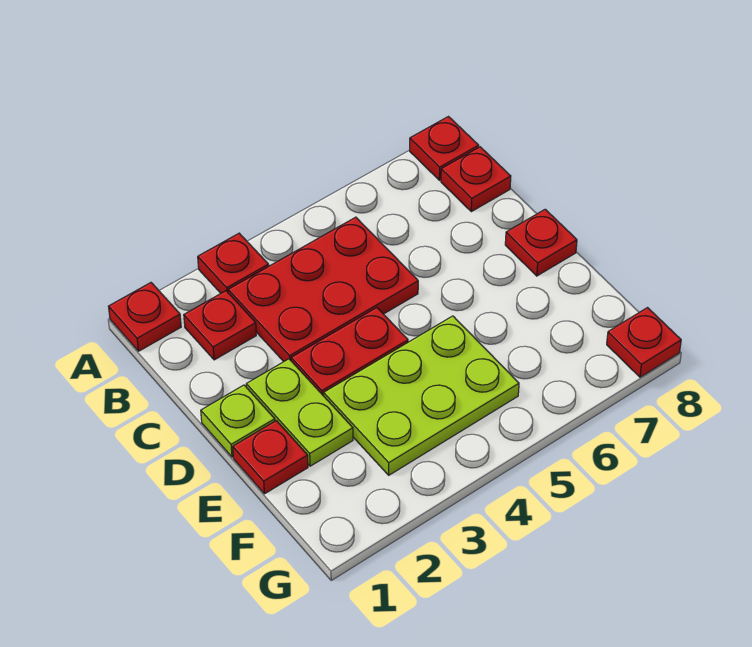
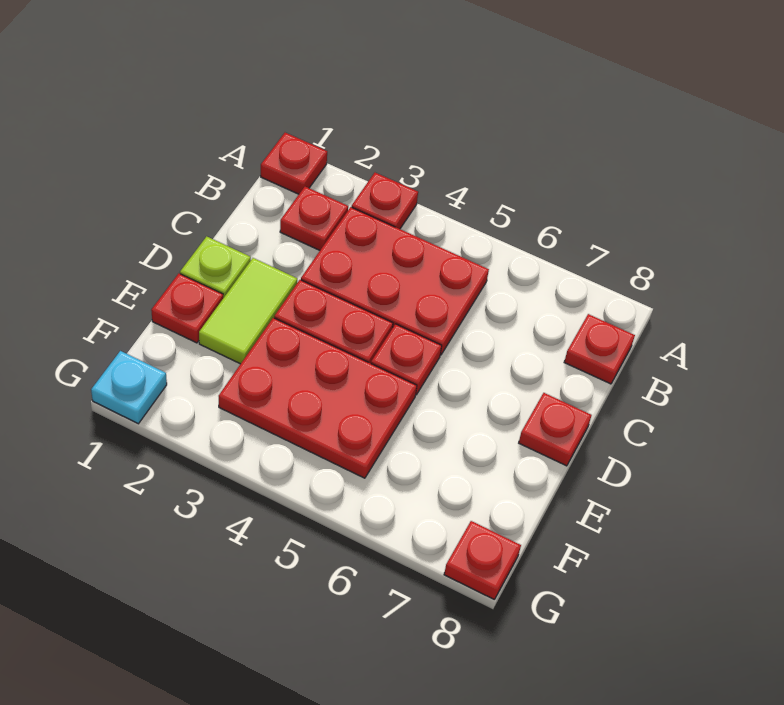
red plate A8 level 1 -> red plate D5 level 1
lime plate D2:E2 level 1 -> lime tile D2:E2 level 1
lime plate E3:F5 level 1 -> red plate E3:F5 level 1
none -> cyan plate G1 level 1

